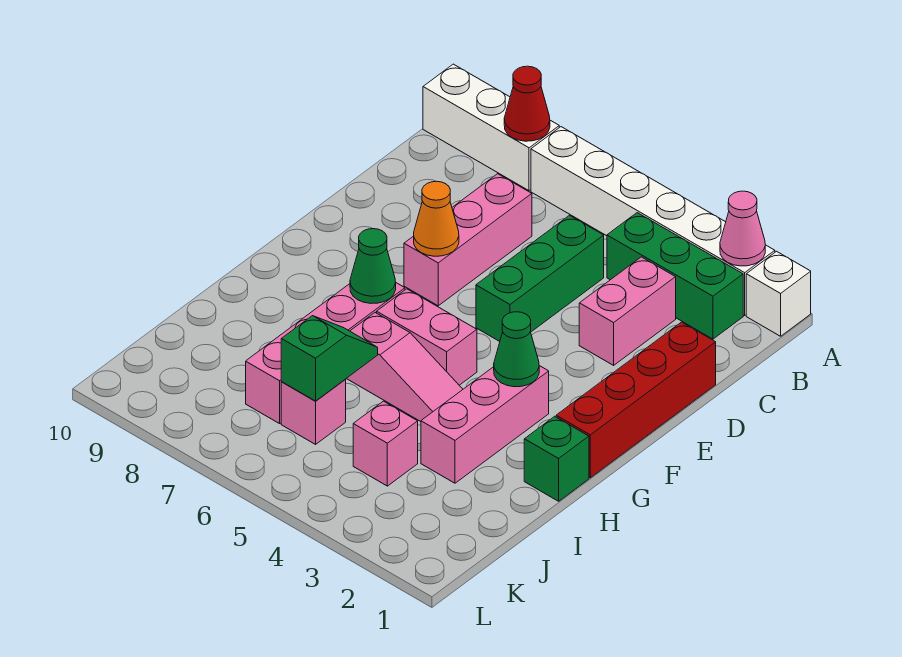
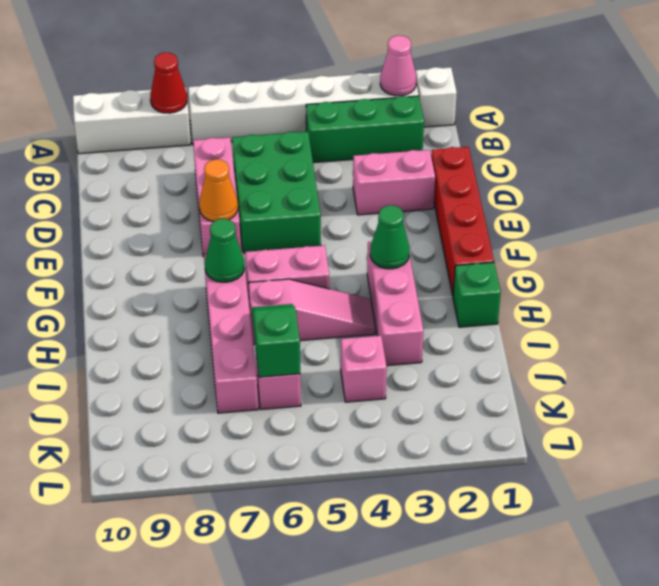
pink brick C3:D3 level 1 -> pink brick D2:D3 level 1
green brick C5:E5 level 1 -> green brick C5:E6 level 1

